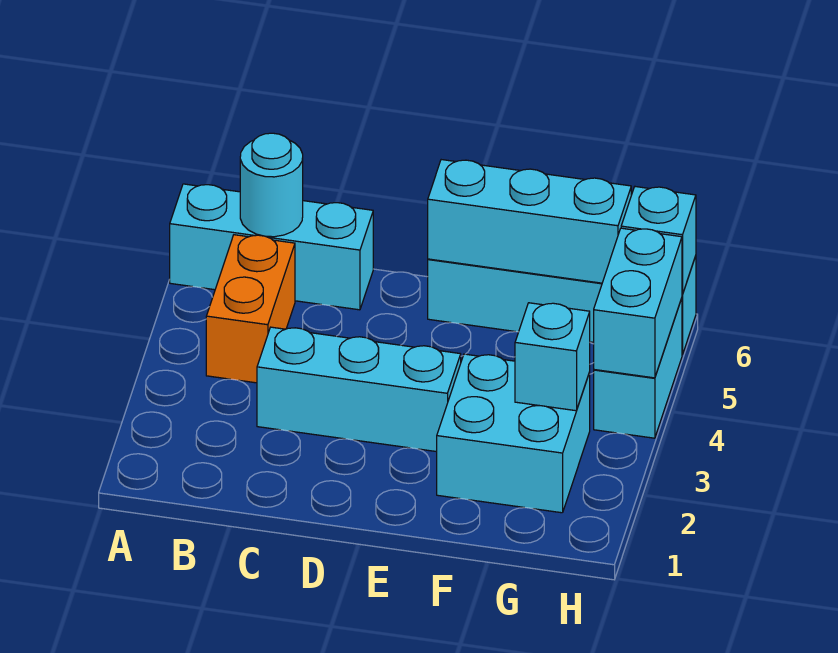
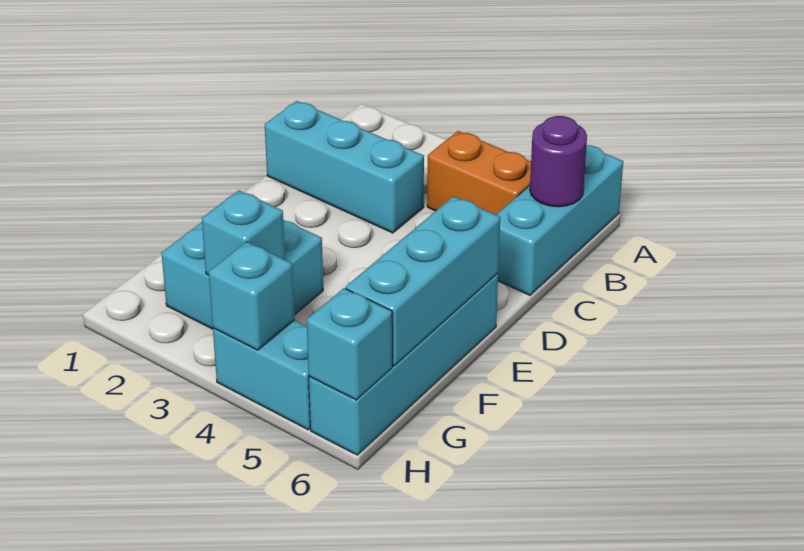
cyan round brick B6 level 2 -> purple round brick B6 level 2
cyan brick C3:E3 level 1 -> cyan brick C1:C3 level 1
cyan brick H4:H5 level 2 -> cyan brick H4 level 2

